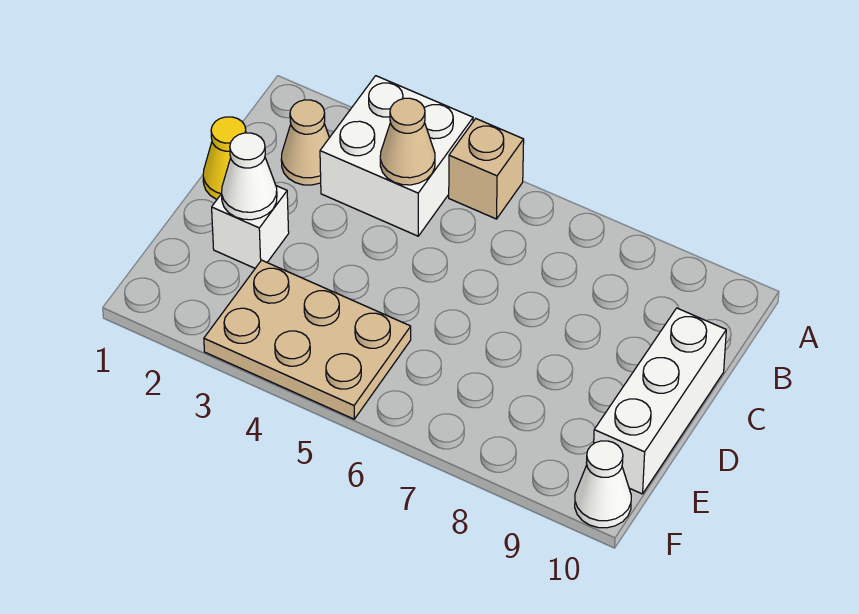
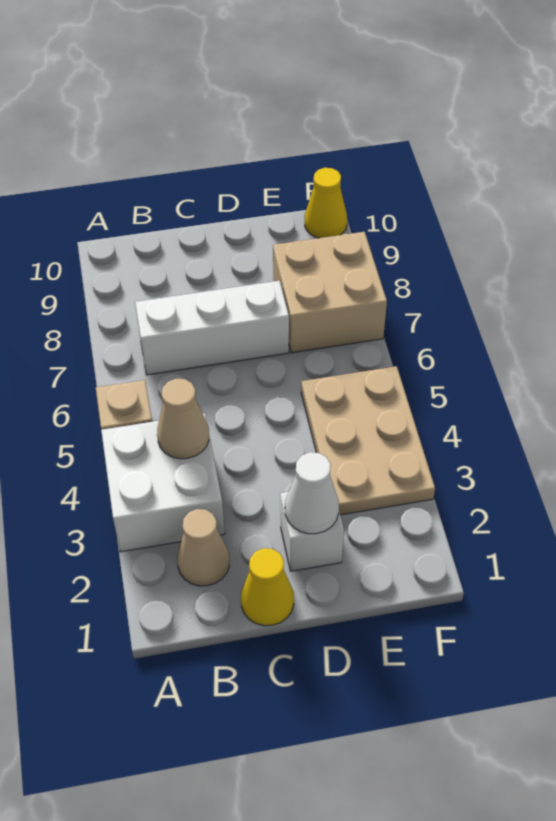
white brick C10:E10 level 1 -> white brick B7:D7 level 1
none -> tan brick E7:F8 level 1
white cone F10 level 1 -> yellow cone F10 level 1

